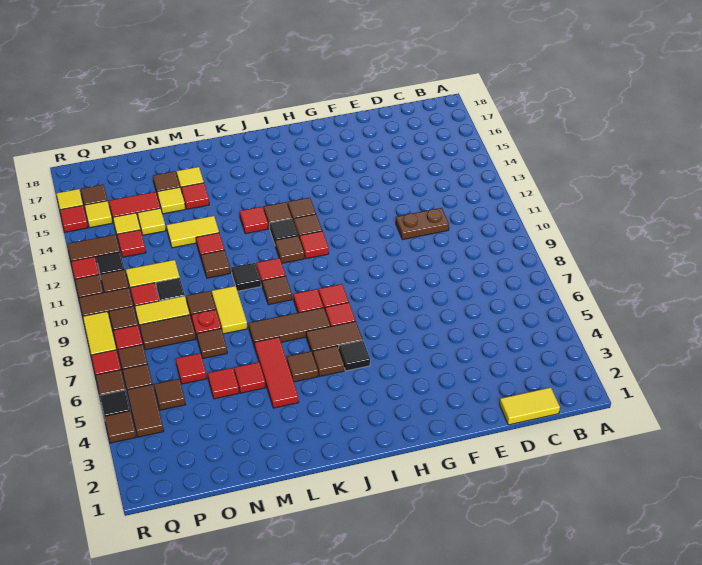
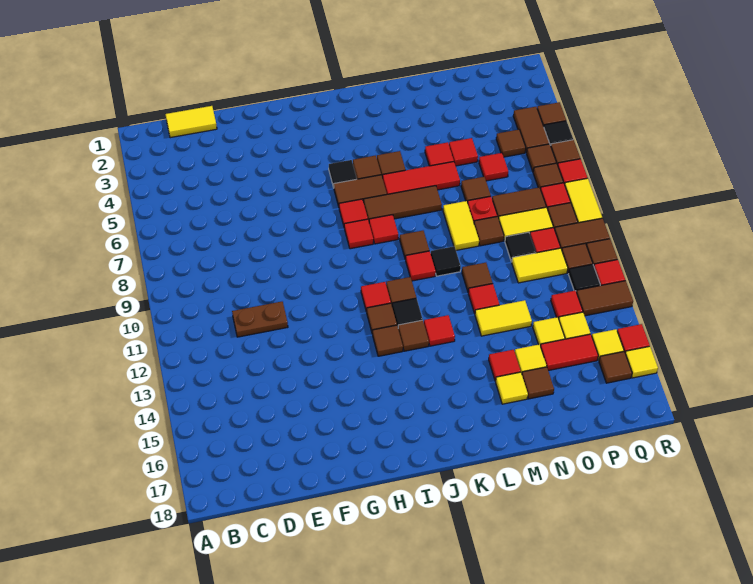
red tile L4:L6 level 1 -> red tile K6:M6 level 1

